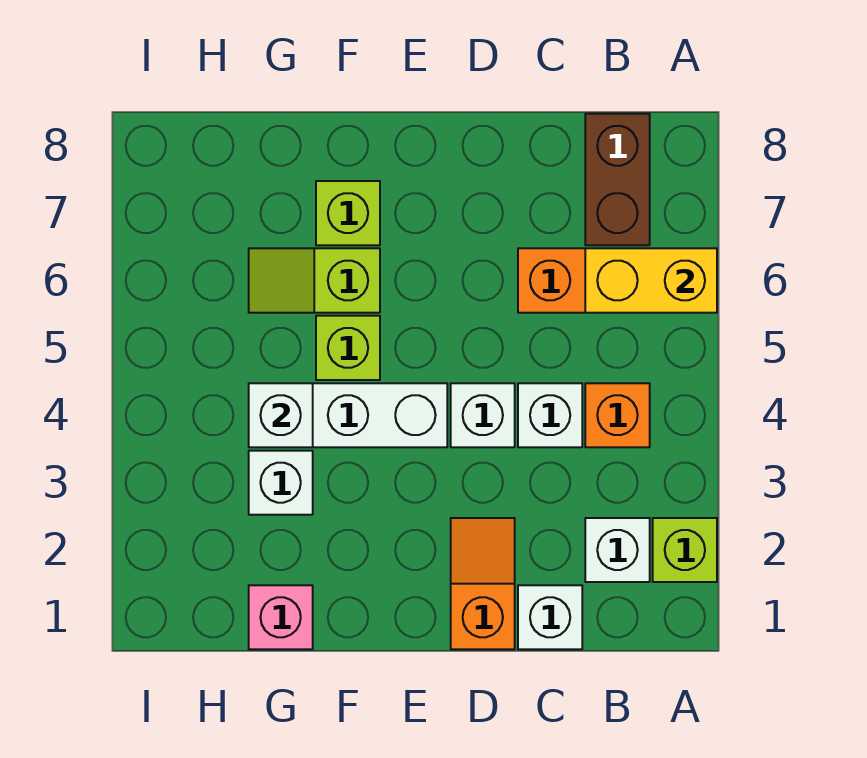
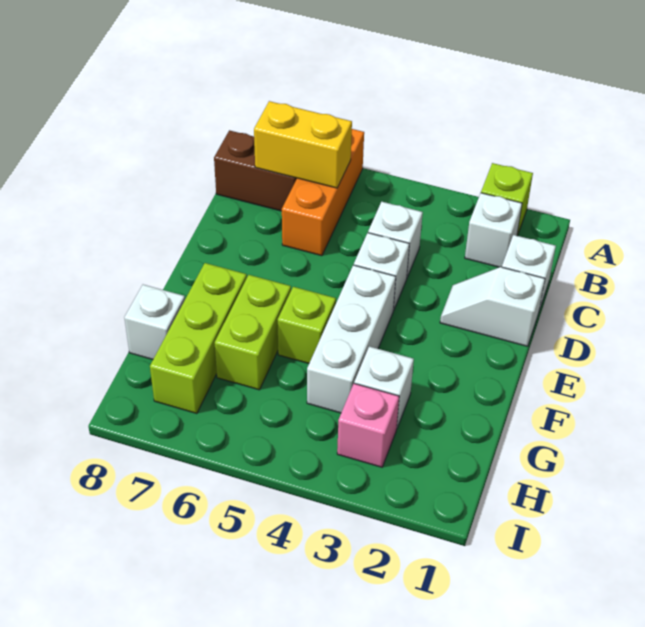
yellow brick A6:B6 level 2 -> yellow brick B6:B7 level 2
orange brick B4 level 1 -> none
orange slope D1:D2 level 1 top 1 -> white slope D1:D2 level 1 top 1
lime slope F6:G6 level 1 top F -> lime brick F6:G6 level 1
lime brick F7 level 1 -> lime brick F7:H7 level 1
pink brick G1 level 1 -> pink brick H3 level 1
white brick G4 level 2 -> white brick G8 level 1

